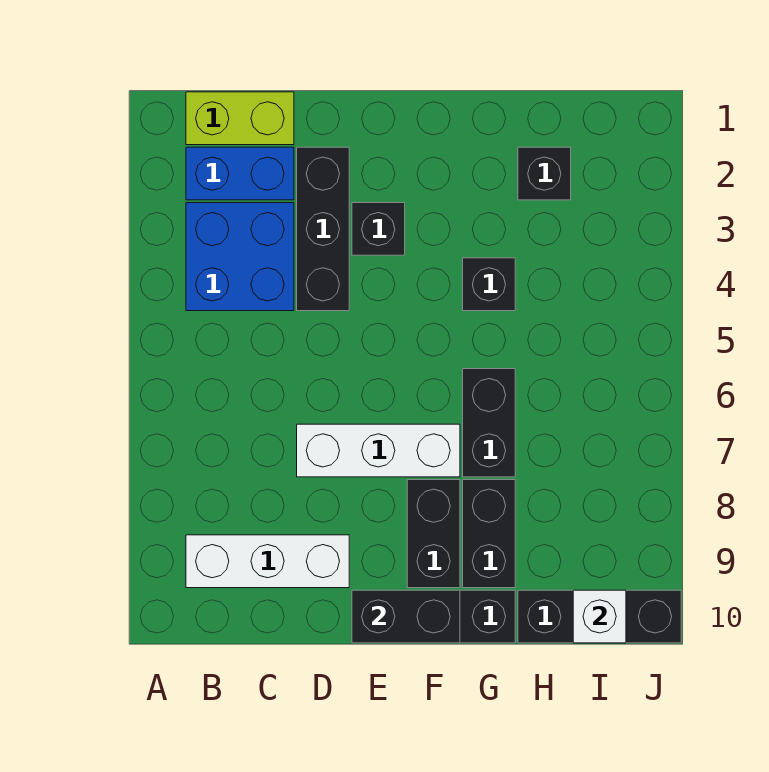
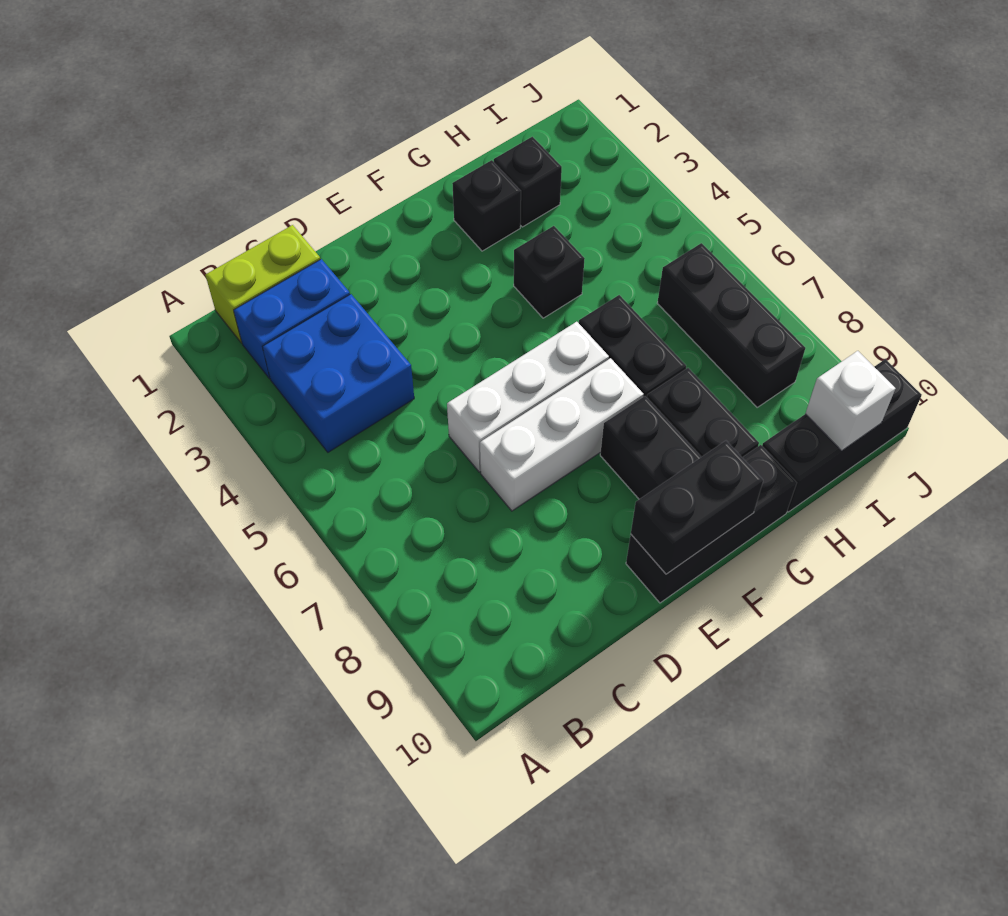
white brick B9:D9 level 1 -> white brick D6:F6 level 1
black brick D2:D4 level 1 -> black brick I6:I8 level 1
black brick E3 level 1 -> black brick G2 level 1

